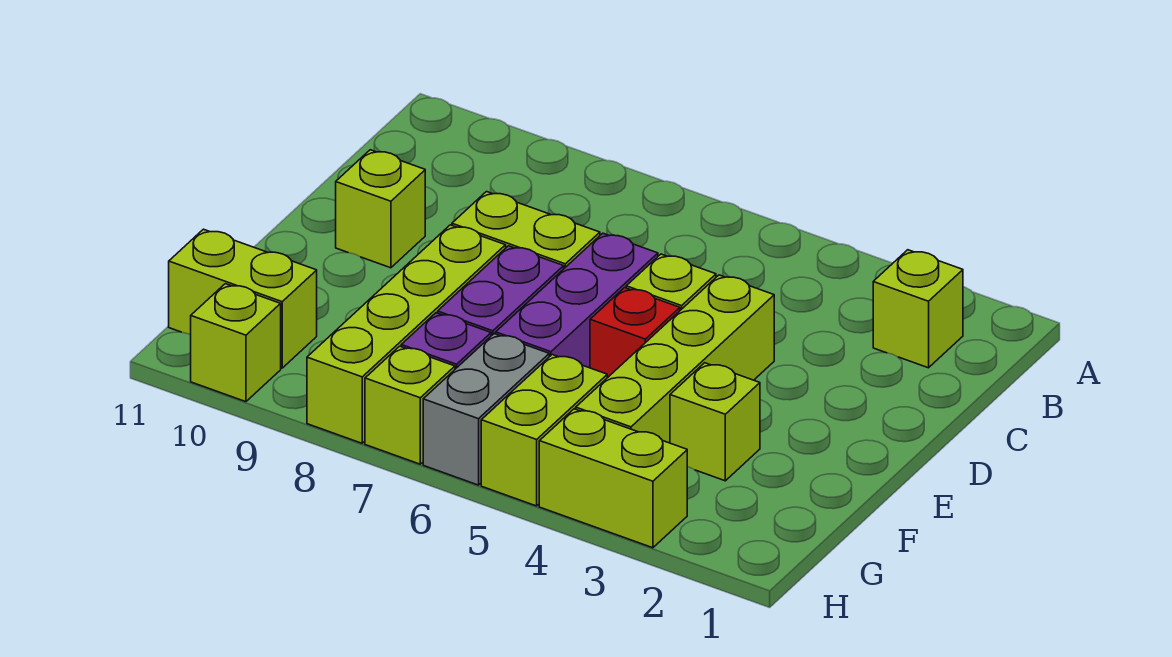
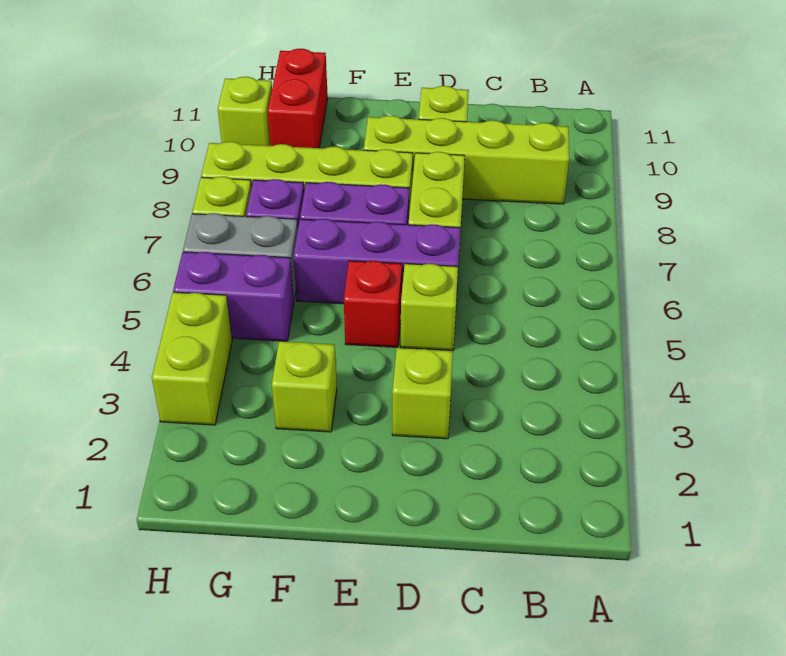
lime brick B2 level 1 -> lime brick D3 level 1
lime brick D4:G4 level 1 -> lime brick B9:E9 level 1
lime brick G5:H5 level 1 -> purple brick G5:H5 level 1
lime brick G10:G11 level 1 -> red brick G10:G11 level 1

